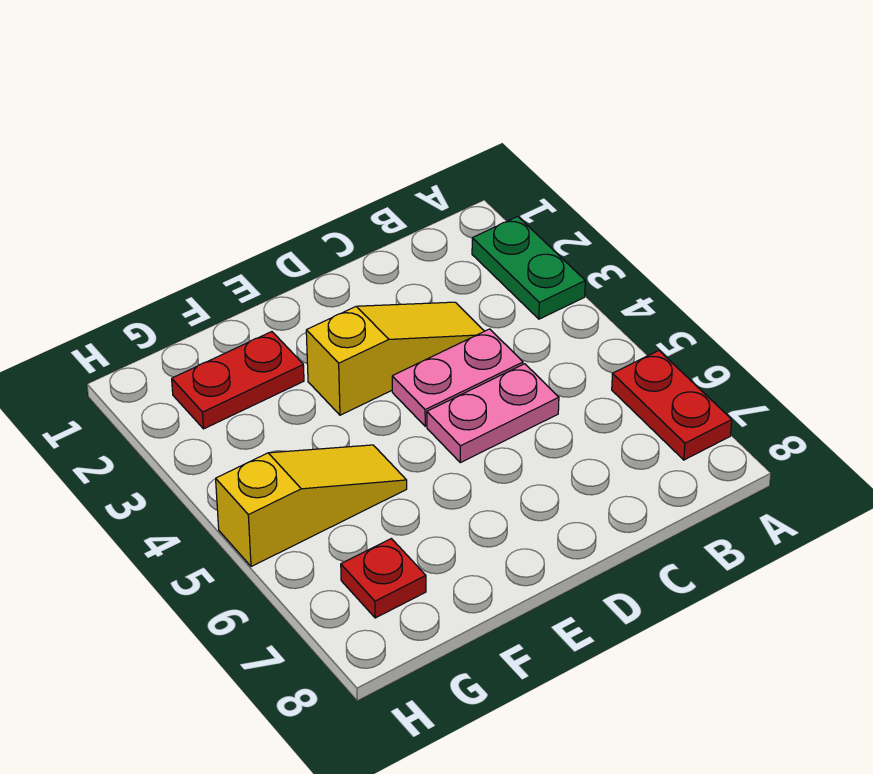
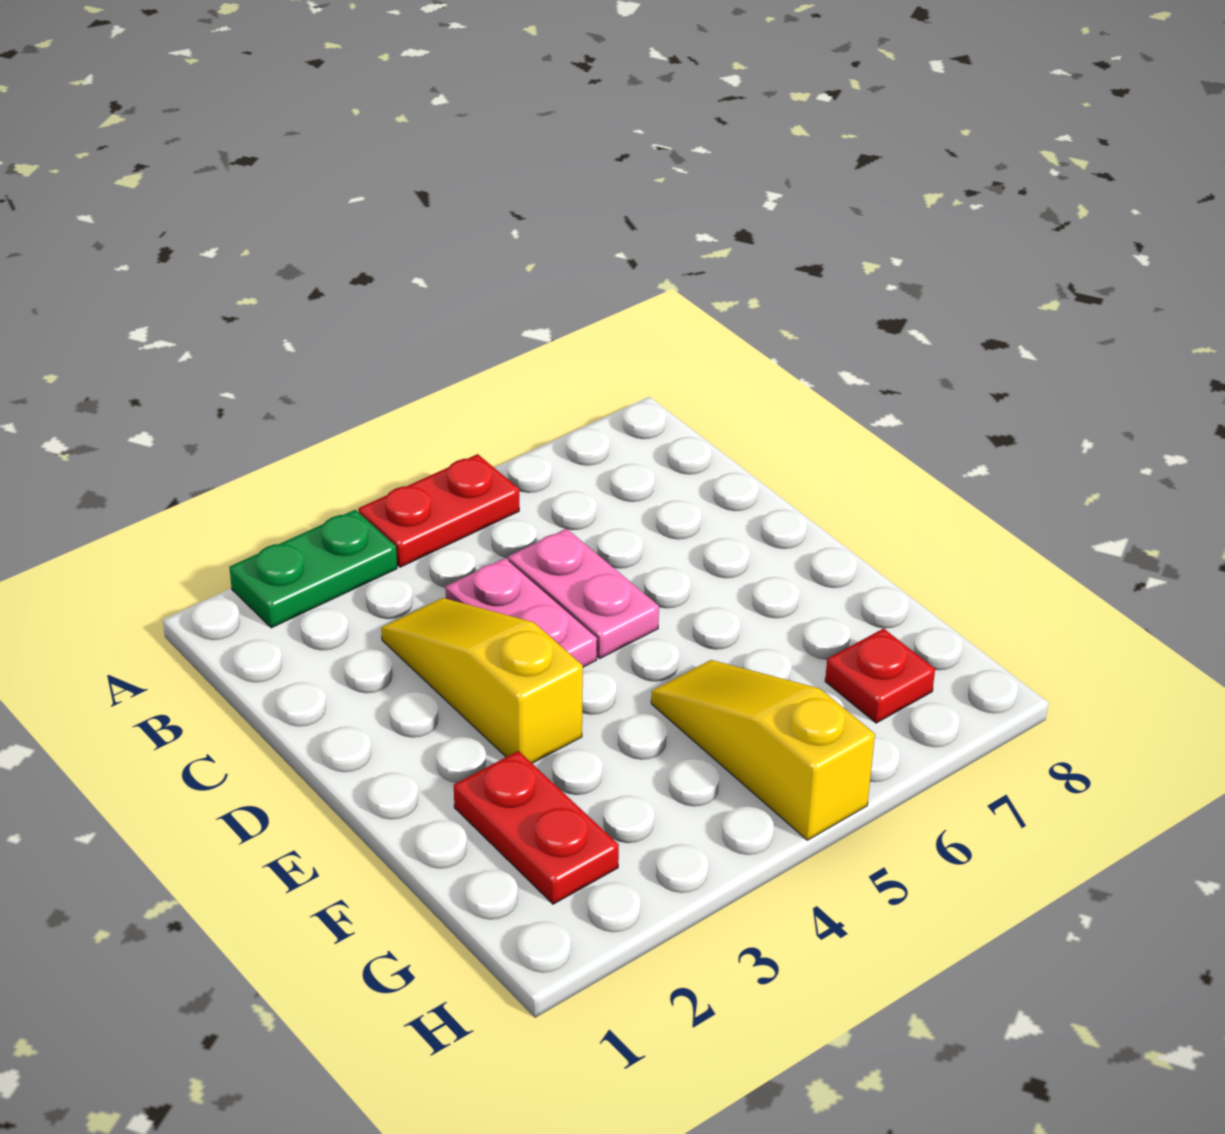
red plate A6:A7 level 1 -> red plate A4:A5 level 1

